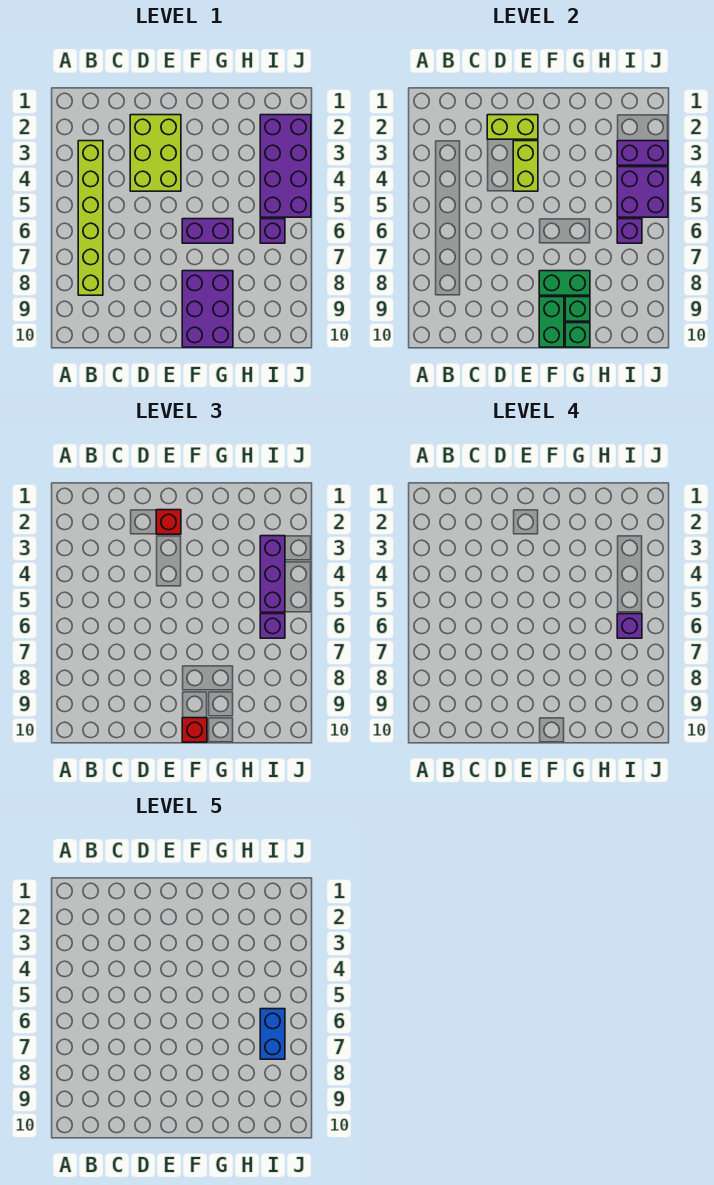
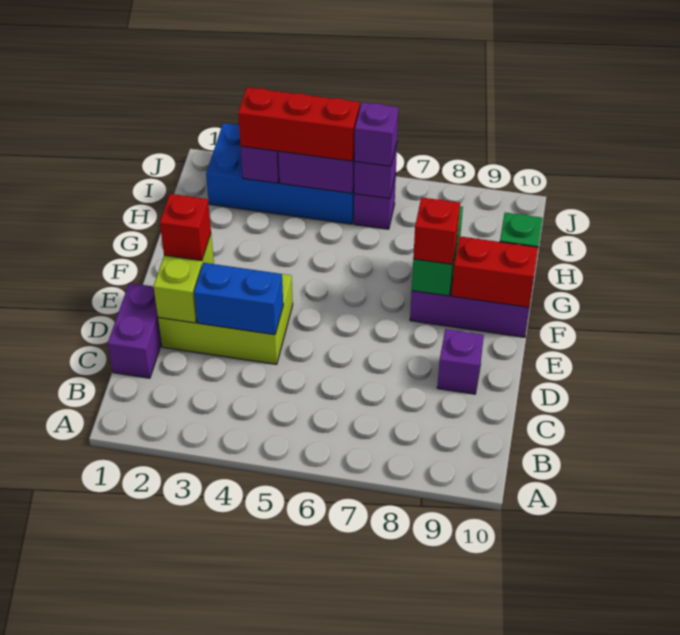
lime brick B3:B8 level 1 -> none
lime brick E3:E4 level 2 -> none
purple brick F6:G6 level 1 -> purple brick C1:D1 level 1
green brick F9:F10 level 2 -> red brick F9:F10 level 2
red brick F10 level 3 -> red brick F8 level 3
green brick G9 level 2 -> none
purple brick I2:J5 level 1 -> blue brick I2:J5 level 1
purple brick I3:I5 level 3 -> red brick I3:I5 level 3
purple brick I6 level 4 -> purple brick D9 level 1
blue brick I6:I7 level 5 -> blue brick D3:D4 level 2

